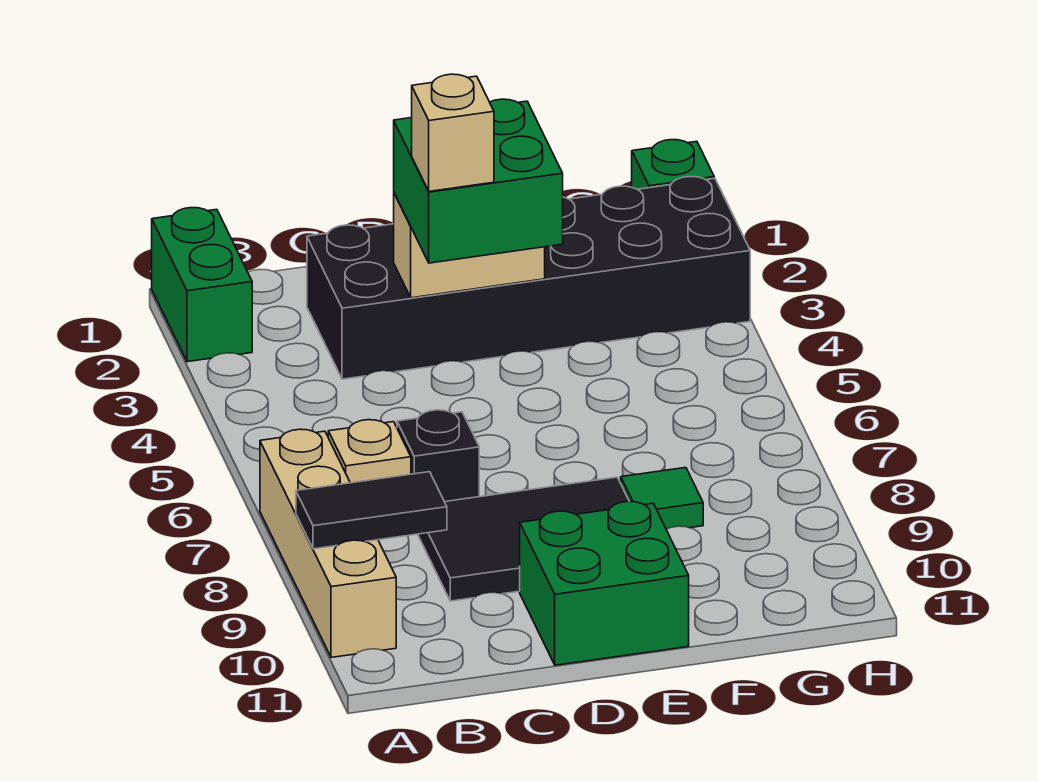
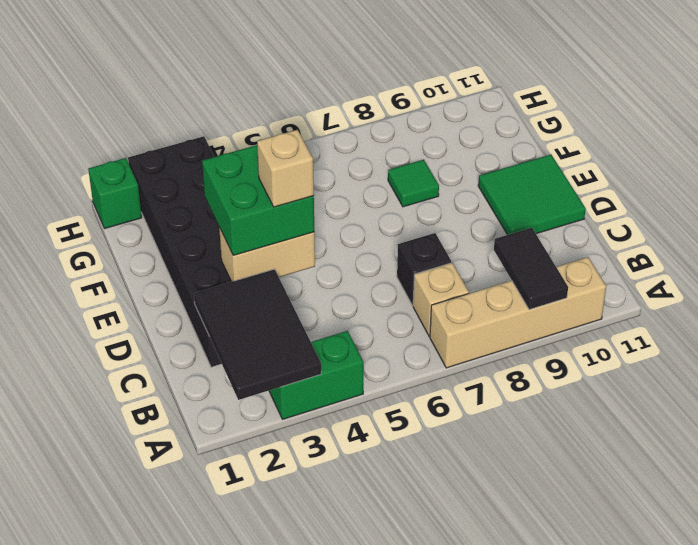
green brick A1:A2 level 1 -> green brick A3:A4 level 1
black tile C8:E9 level 1 -> black tile A2:C3 level 2
tan brick D3:E3 level 2 -> tan brick D3:D4 level 2
green brick D10:E11 level 1 -> green tile D10:E11 level 1

